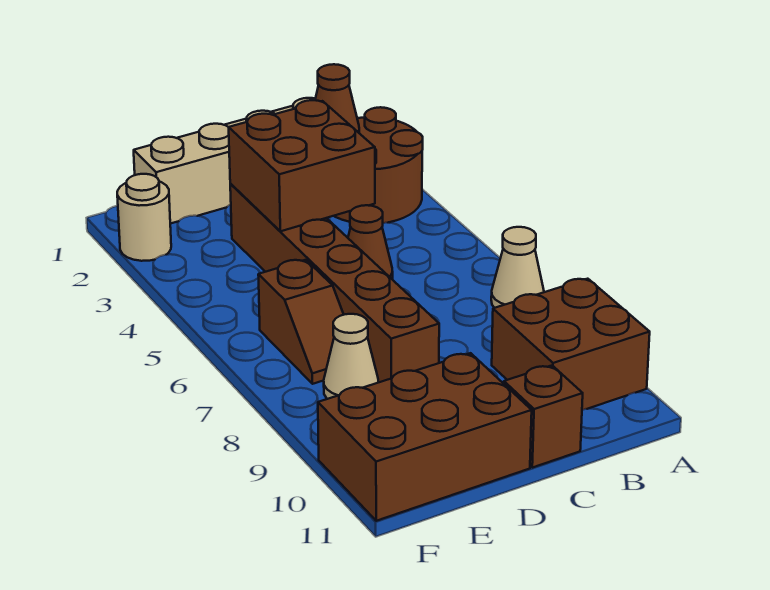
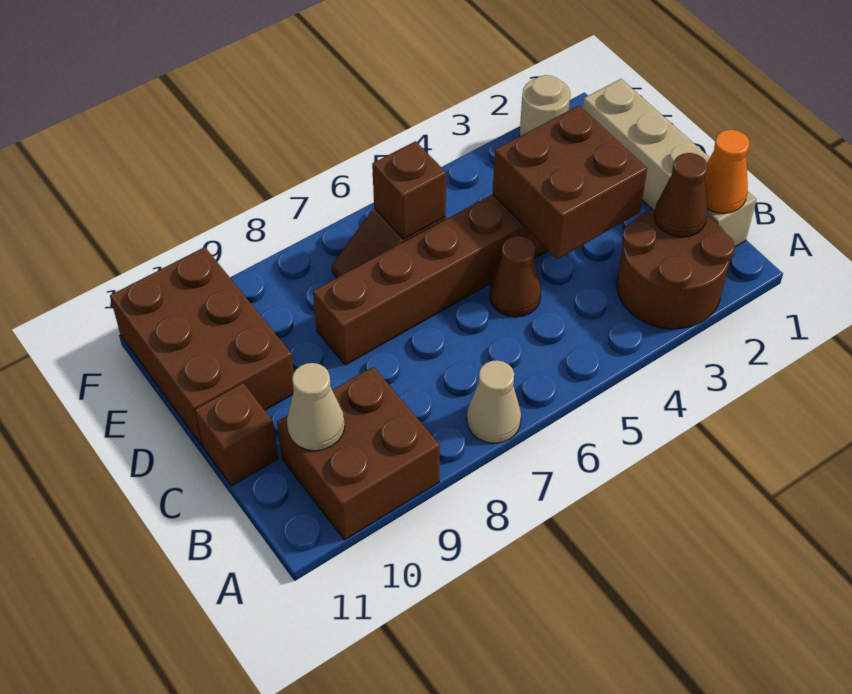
none -> orange cone B1 level 2
none -> brown brick E6 level 2
tan cone E8 level 1 -> tan cone B10 level 2

